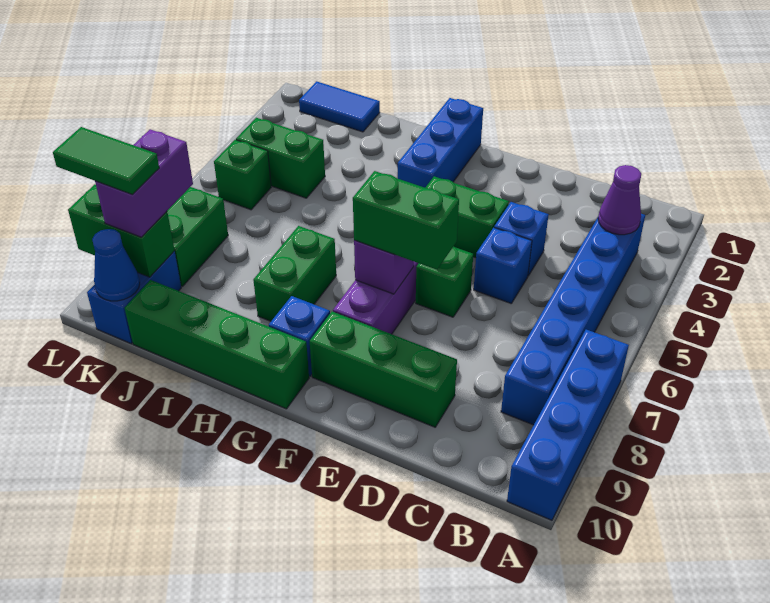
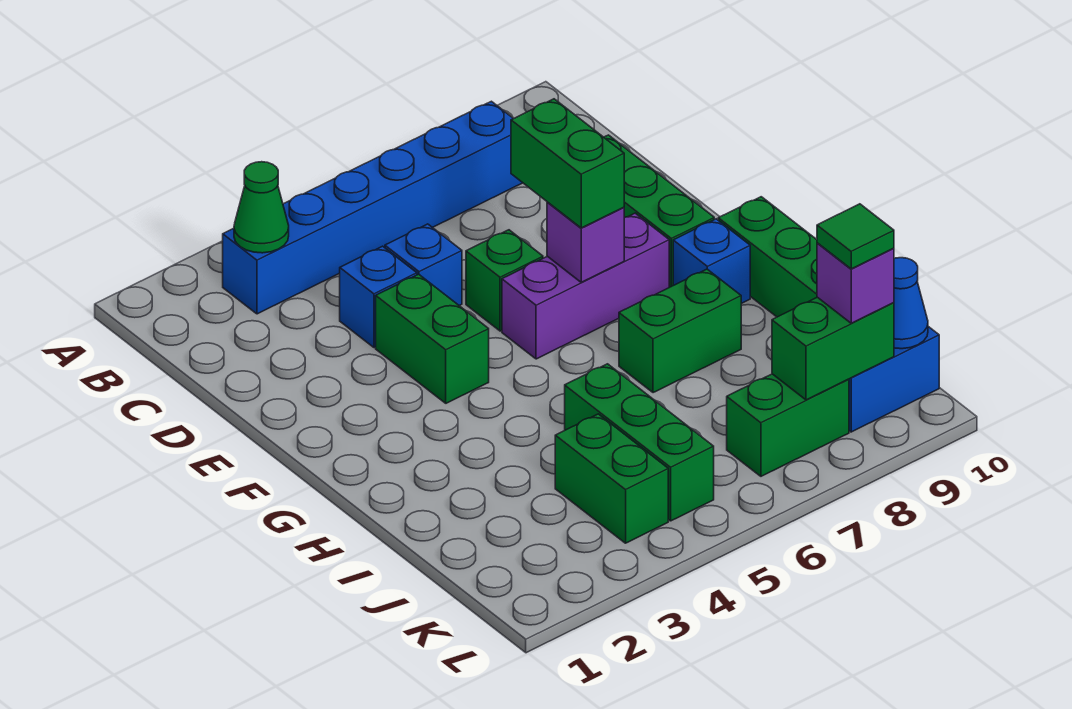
blue brick A7:A10 level 1 -> none
purple cone B3 level 2 -> green cone B3 level 2
blue brick G1:G3 level 1 -> none
blue tile J1:K1 level 1 -> none
green brick K5 level 1 -> green brick I5:K5 level 1
purple brick K8:K9 level 3 -> purple brick K9 level 3
green brick K9:L9 level 2 -> green brick K8:K9 level 2
green tile K9:L9 level 4 -> green tile K9 level 4

